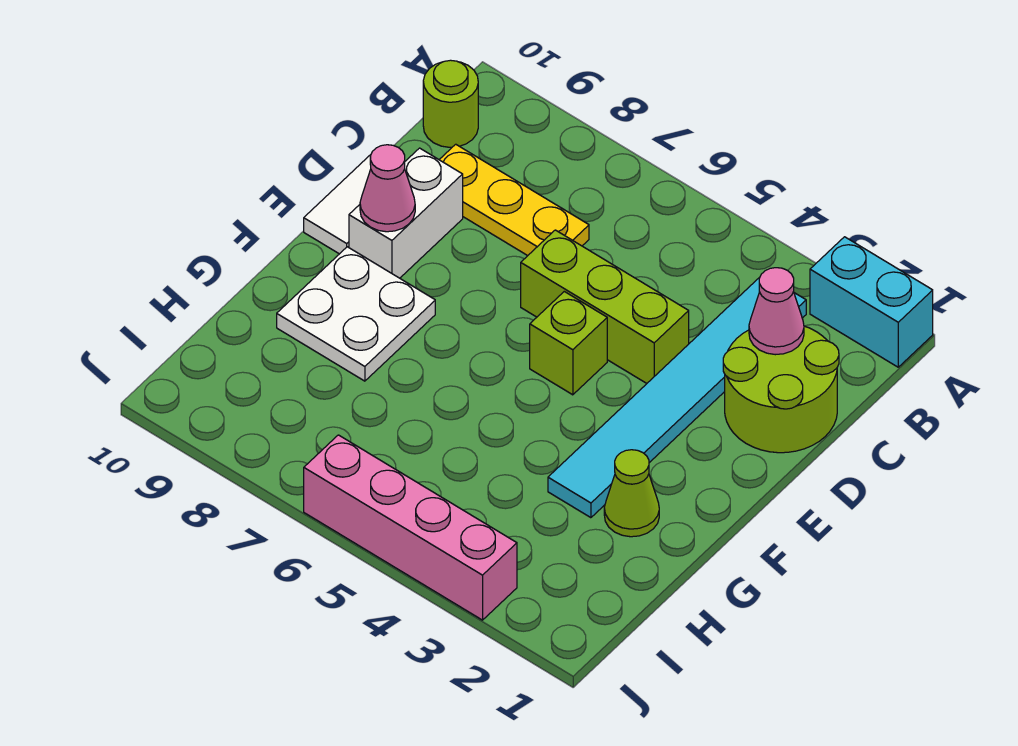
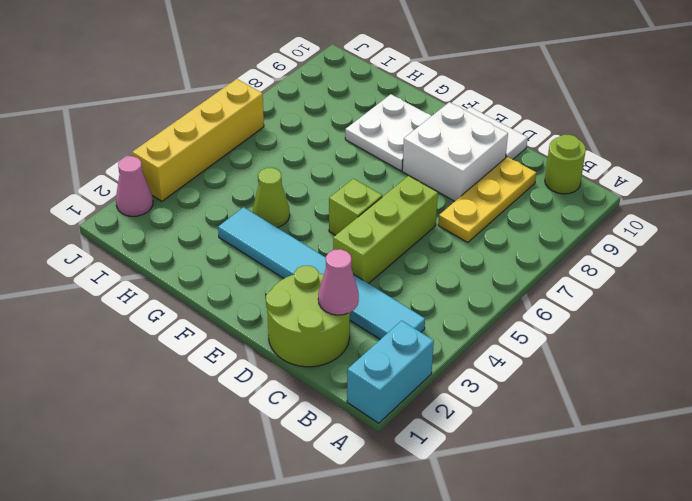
white brick D9:E9 level 1 -> white brick D8:E9 level 1
pink cone E9 level 2 -> pink cone J2 level 1
lime cone G2 level 1 -> lime cone G4 level 1
pink brick J3:J6 level 1 -> yellow brick J3:J6 level 1

